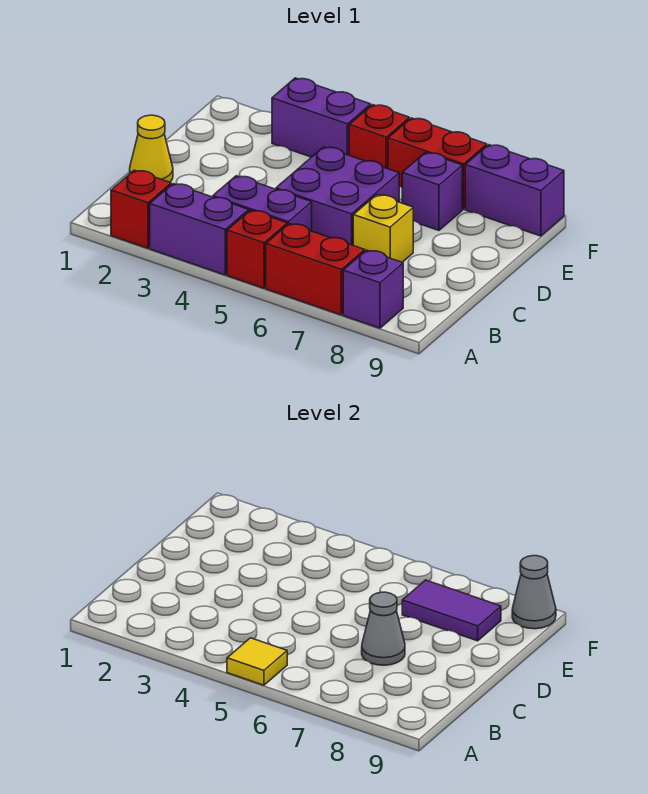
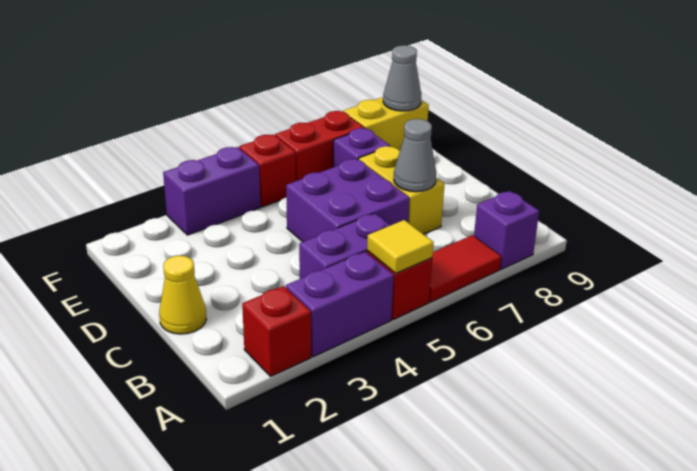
red brick A6:A7 level 1 -> red tile A6:A7 level 1
yellow brick C7 level 1 -> yellow brick C7:D7 level 1
purple tile E7:E8 level 2 -> none
purple brick F8:F9 level 1 -> yellow brick F8:F9 level 1

